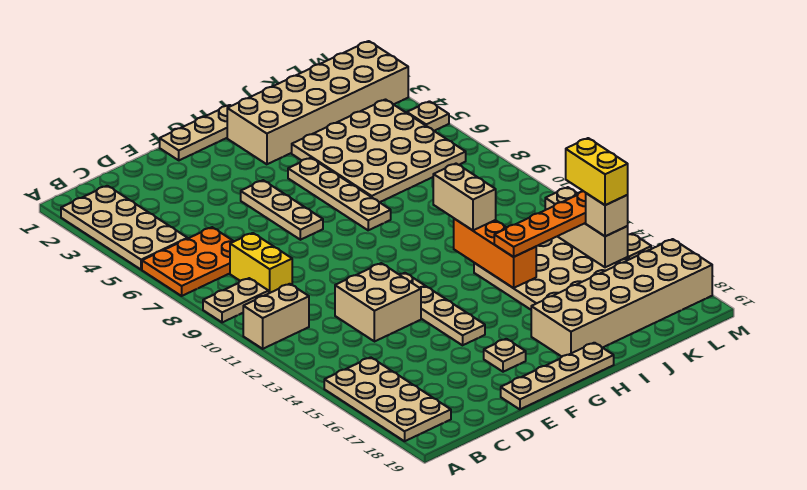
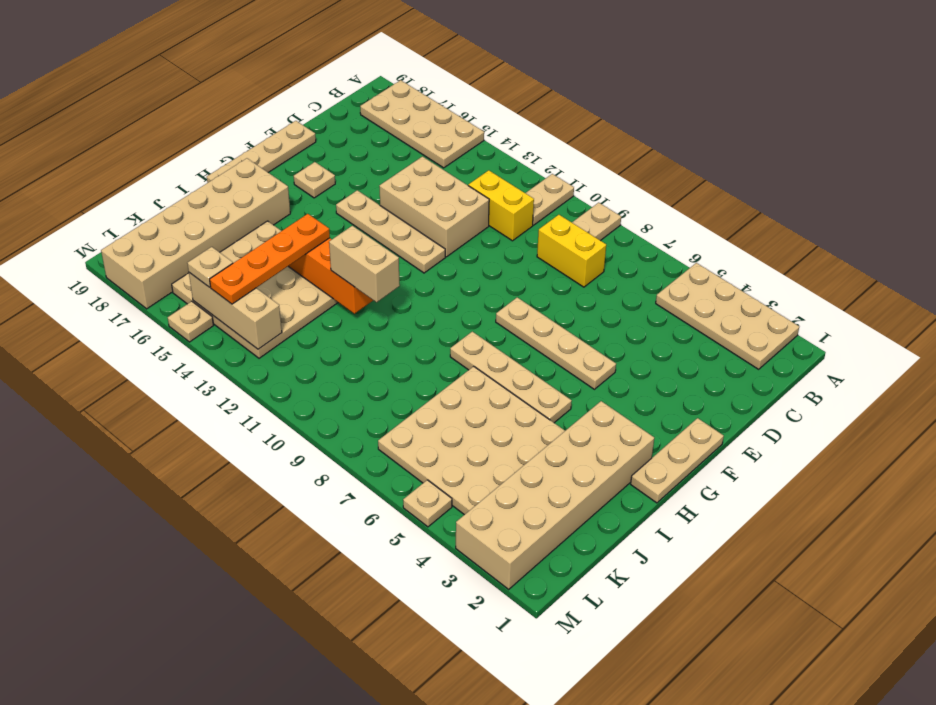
orange plate A6:C7 level 1 -> none
tan brick A11:B11 level 1 -> tan plate A11:B11 level 1
tan brick D12:E13 level 1 -> tan brick D12:E14 level 1
tan plate F5:F7 level 1 -> tan plate F5:F8 level 1
yellow brick L14:L15 level 4 -> yellow brick C11:C12 level 1
tan brick L15 level 3 -> tan plate L15 level 3

